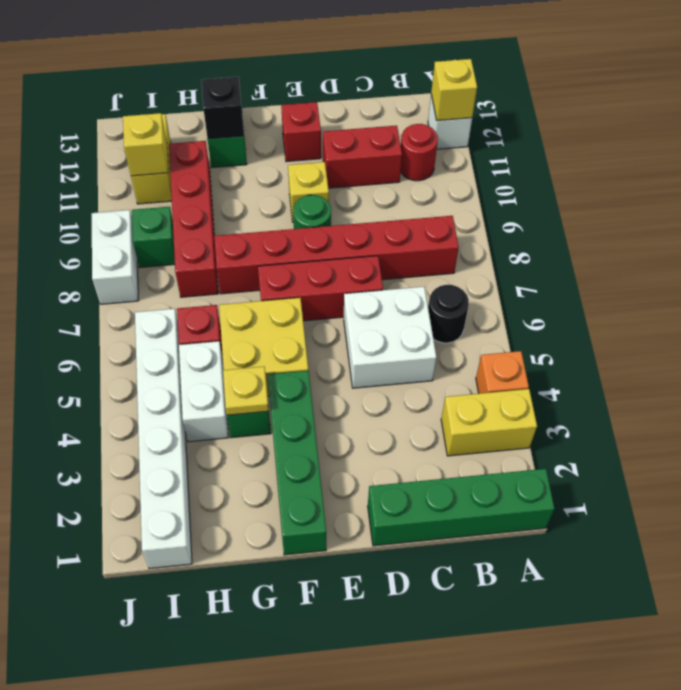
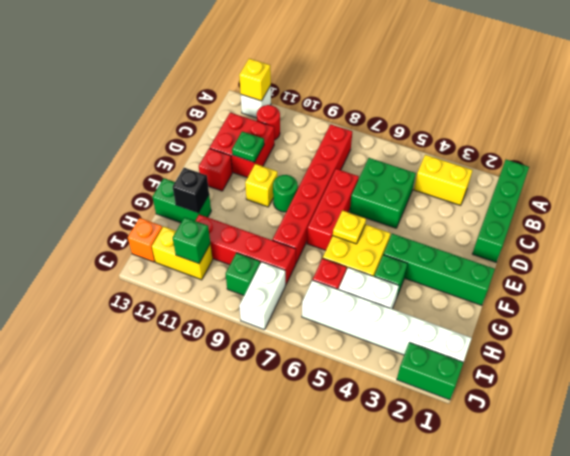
yellow brick A3:B3 level 1 -> yellow brick B3:B4 level 1
orange brick A4 level 1 -> orange brick I13 level 1
black round brick B6 level 1 -> none
white brick C5:D6 level 1 -> green brick C5:D6 level 1
red brick C11:D11 level 1 -> red brick C11:D12 level 1
none -> green plate D11 level 2
yellow plate G4 level 2 -> yellow plate F6 level 2
yellow brick I11 level 2 -> green brick I11 level 2
none -> green brick J1:J2 level 1
white brick J8:J9 level 1 -> white brick I8:J8 level 1

